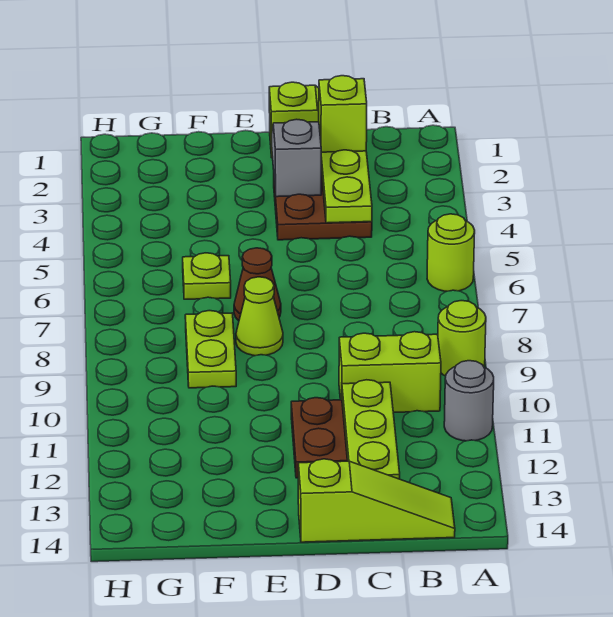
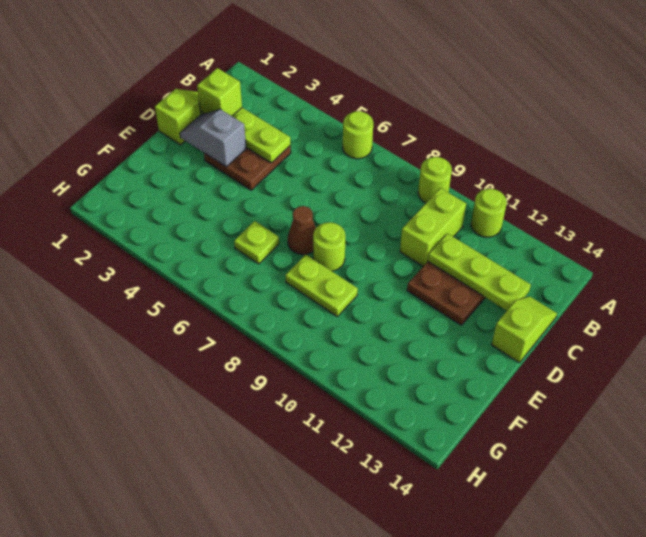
grey round brick A11 level 1 -> lime round brick A11 level 1
lime slope B14:D14 level 1 top D -> lime slope C14:D14 level 1 top D
lime cone E8 level 1 -> lime round brick E8 level 1

